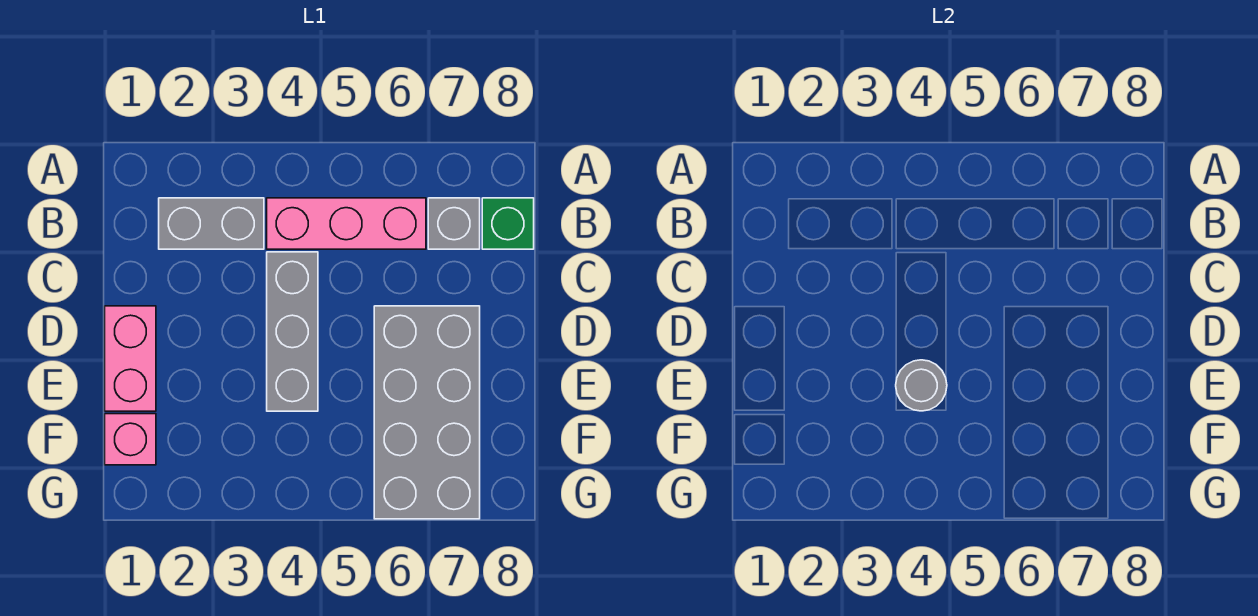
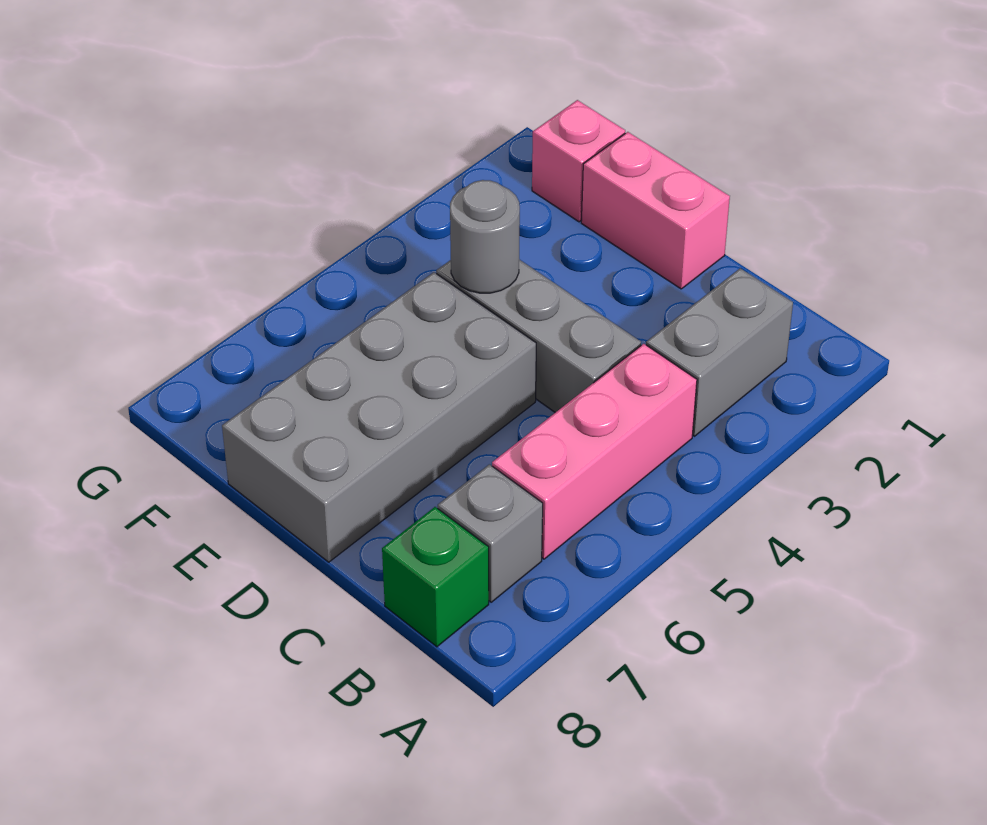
grey brick D6:G7 level 1 -> grey brick D5:E8 level 1

